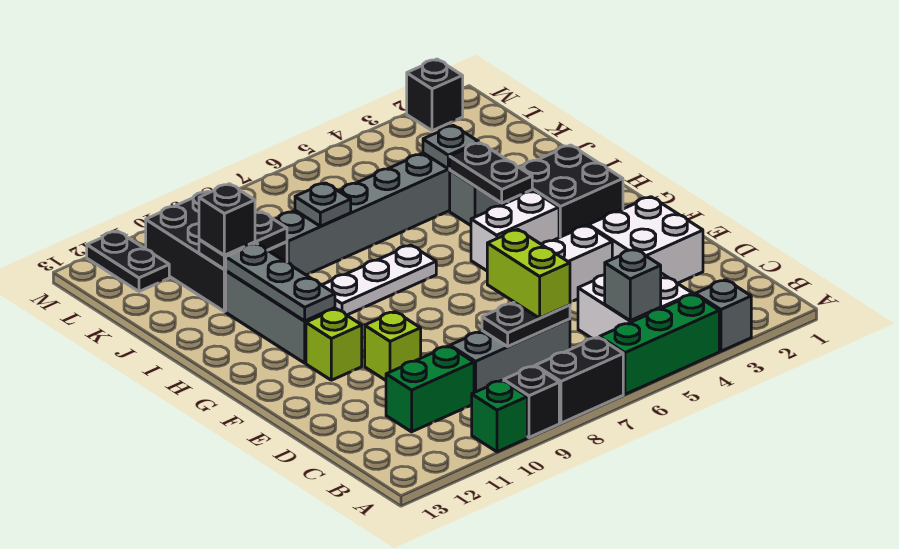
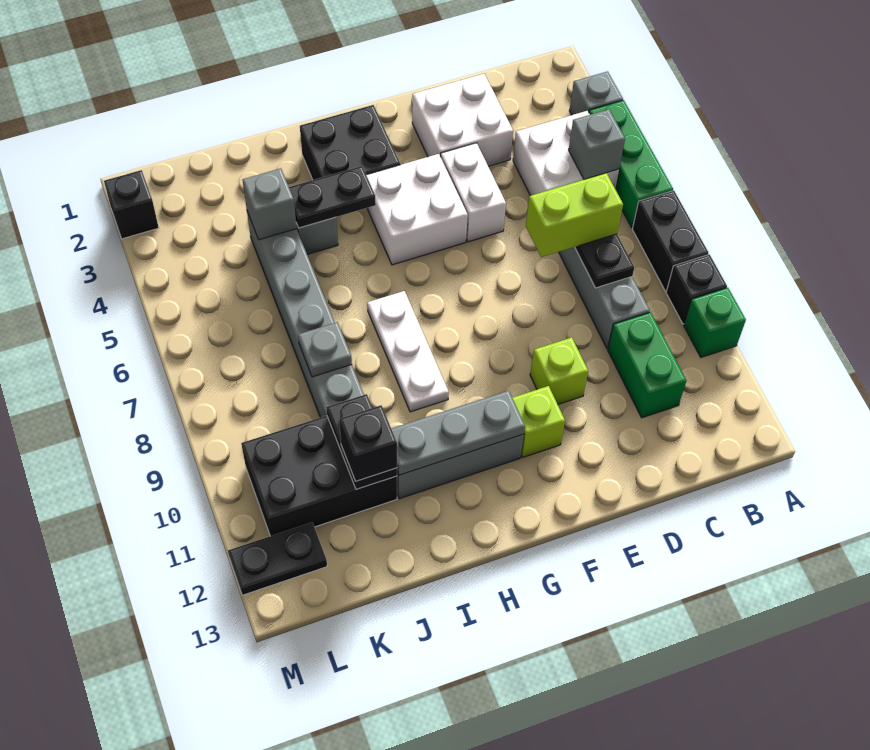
white brick G4:G5 level 1 -> white brick F4:G5 level 1
grey plate J4 level 2 -> grey brick J4 level 2

